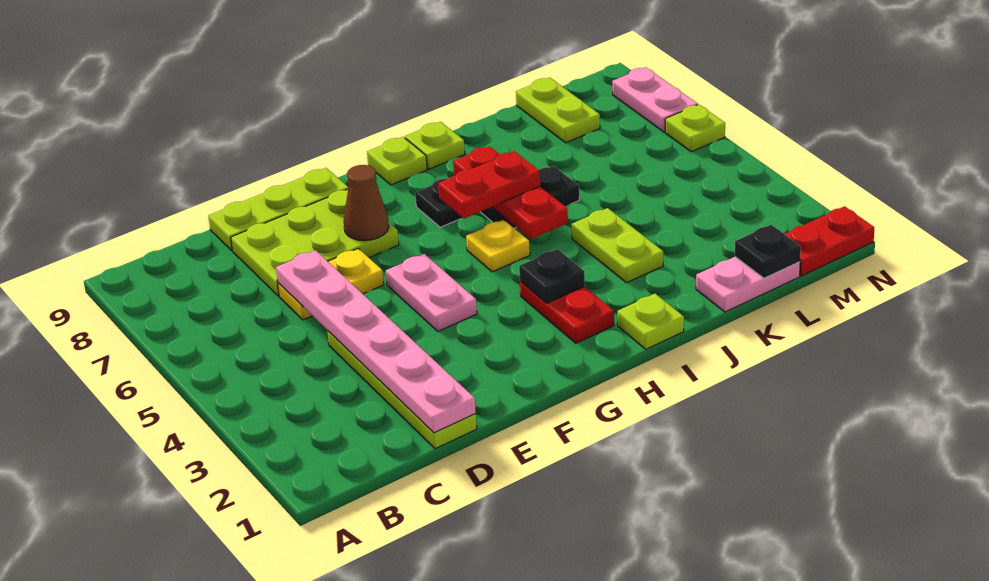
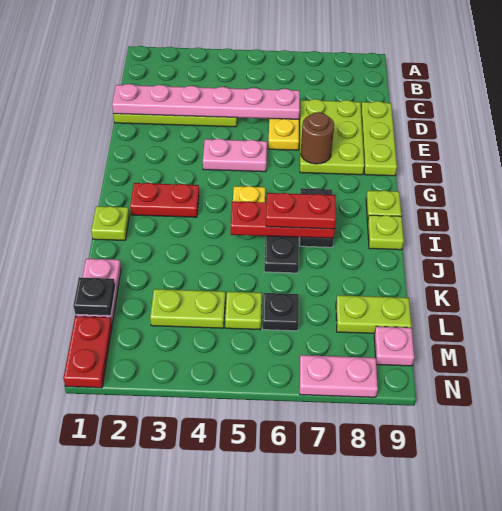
brown cone F7 level 2 -> brown round brick F7 level 2
black plate H3 level 2 -> black plate L6 level 1
red plate H6:I6 level 3 -> red plate I6:I7 level 3
lime plate J3:J4 level 1 -> lime plate L3:L4 level 1
none -> pink plate M9 level 1
lime plate N6 level 1 -> lime plate L5 level 1

